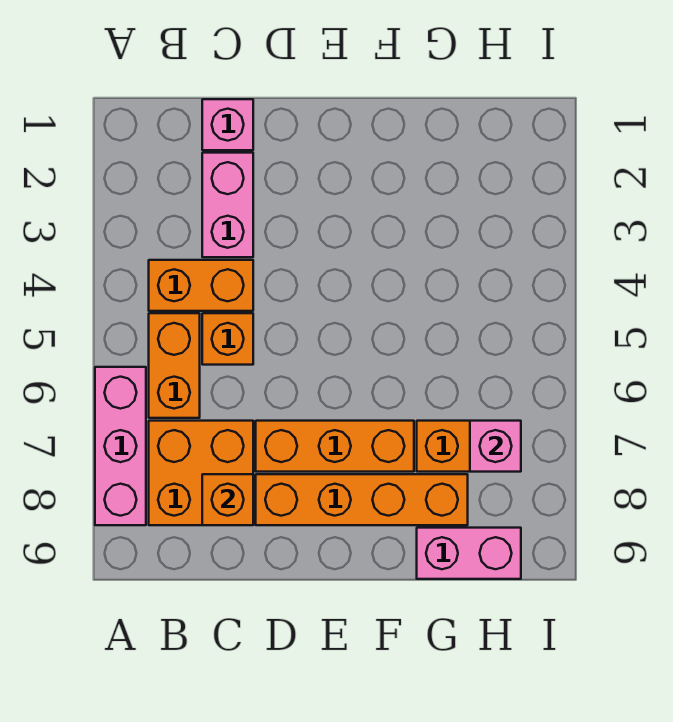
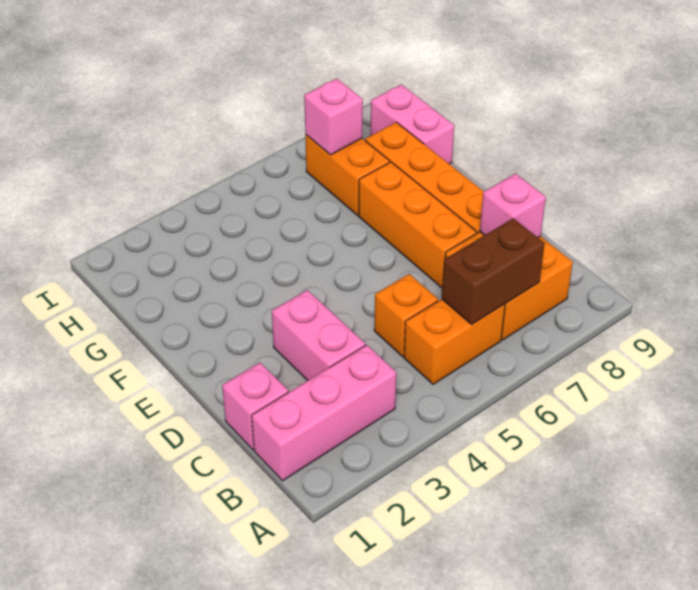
pink brick A6:A8 level 1 -> pink brick B1:B3 level 1
orange brick B4:C4 level 1 -> none
none -> brown brick B6:B7 level 2
pink brick C2:C3 level 1 -> pink brick C3:D3 level 1
orange brick C8 level 2 -> pink brick C8 level 2

